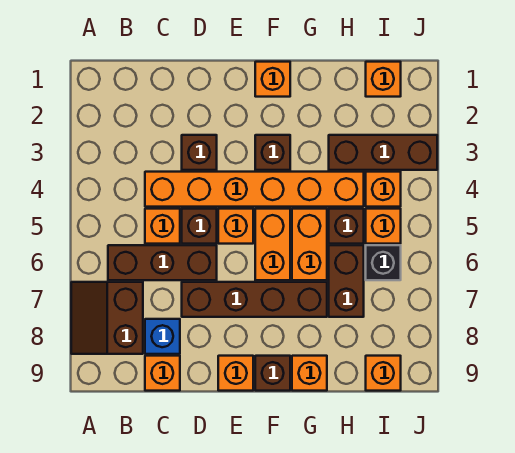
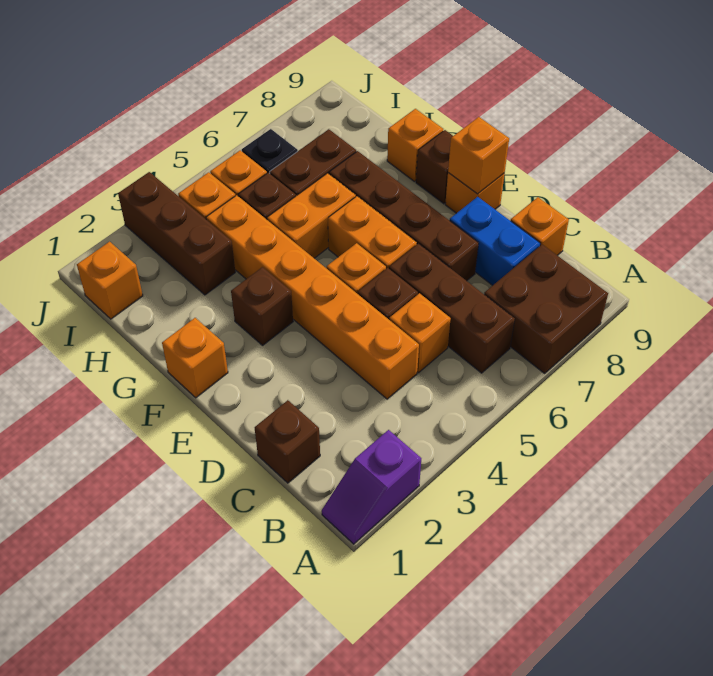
none -> purple slope A1:A2 level 1 top 2
brown slope A7:B8 level 1 top B -> brown brick A7:B8 level 1
blue brick C8 level 1 -> blue brick C8:D8 level 1
brown brick D3 level 1 -> brown brick C1 level 1
orange brick F5:F6 level 1 -> orange brick E6:F6 level 1
orange brick I9 level 1 -> orange brick E9 level 2

